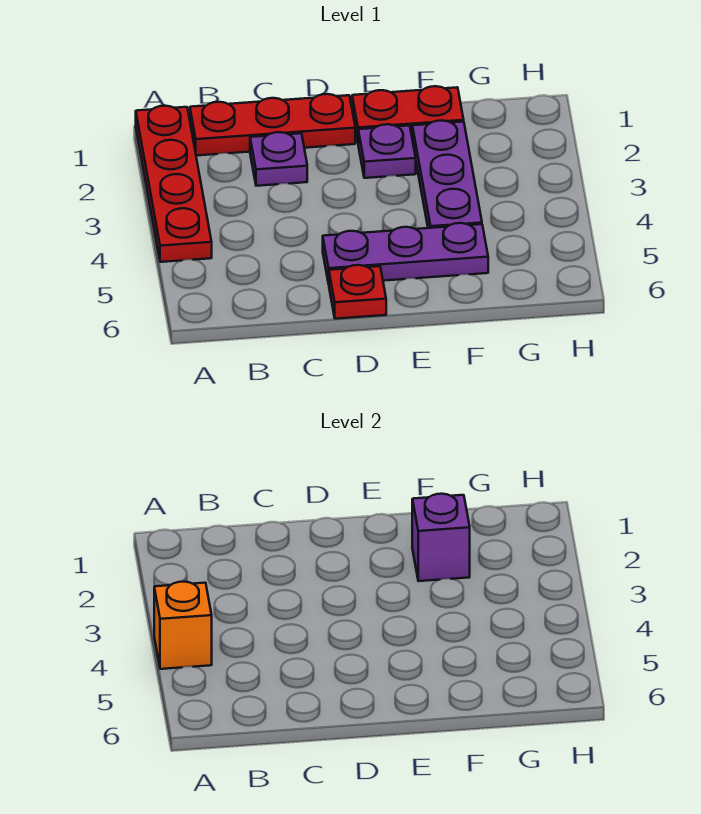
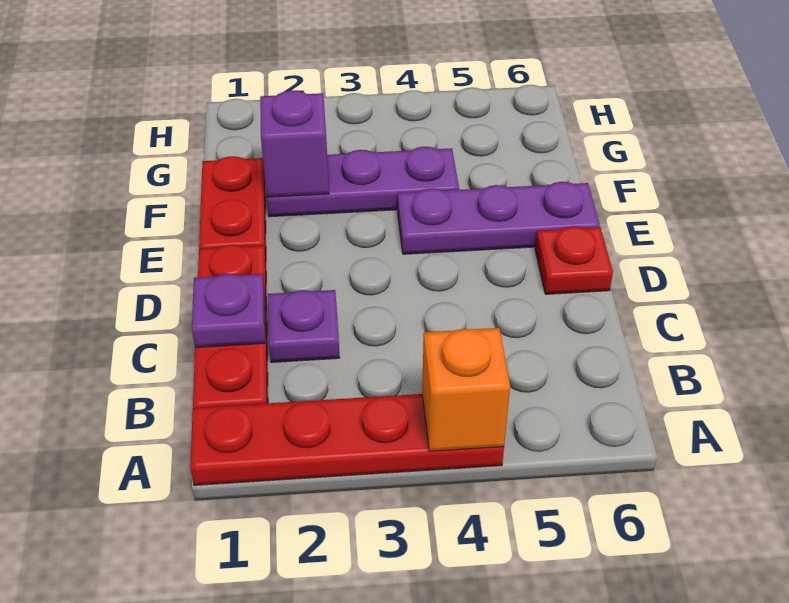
purple plate D5:F5 level 1 -> purple plate E4:E6 level 1
purple plate E2 level 1 -> purple plate C1 level 2

